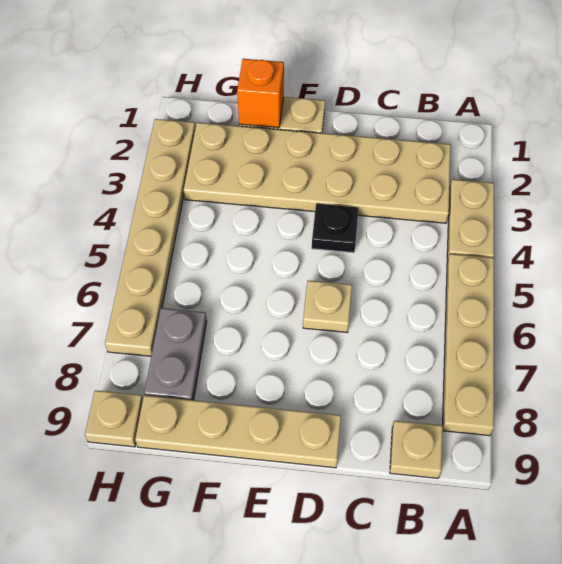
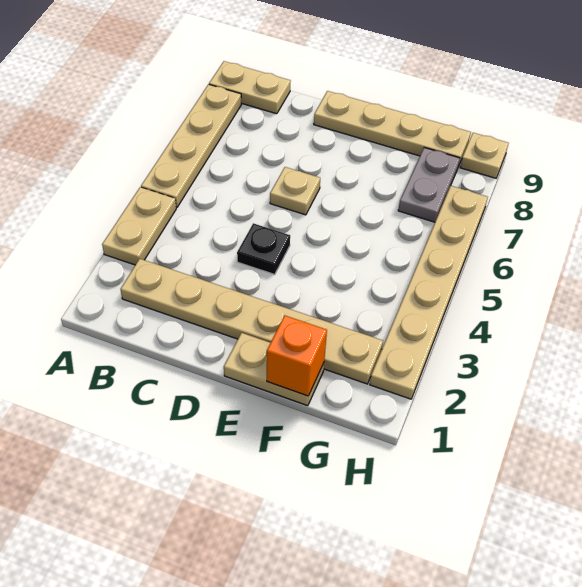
tan plate B2:G3 level 1 -> tan plate B2:G2 level 1
tan plate B9 level 1 -> tan plate A9:B9 level 1

